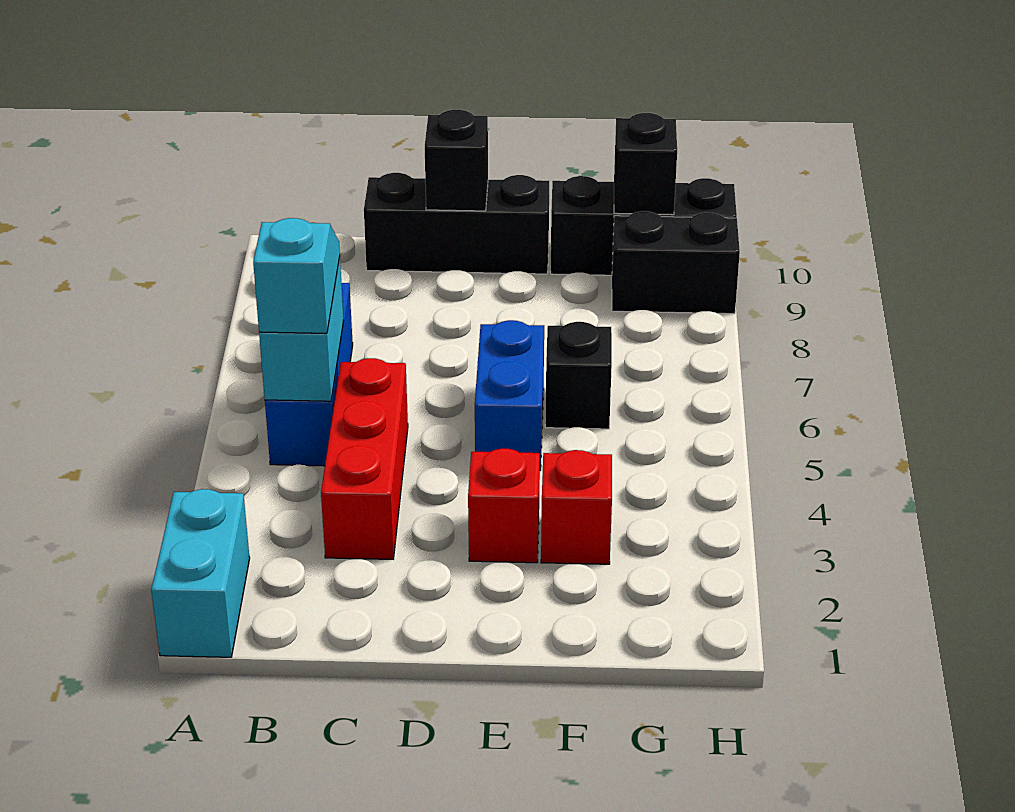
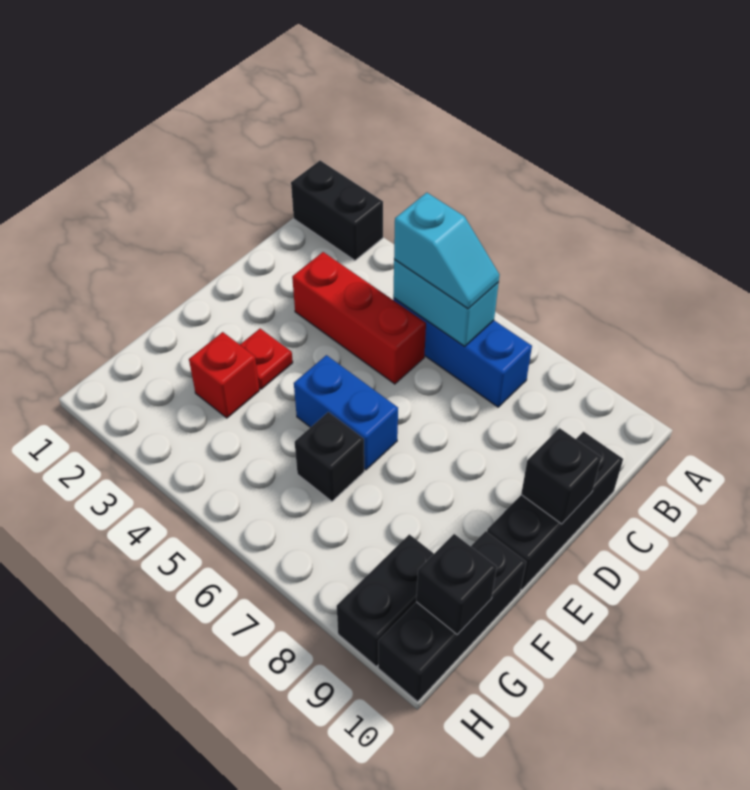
cyan brick A1:A2 level 1 -> black brick A1:A2 level 1
red brick E3 level 1 -> red plate E3 level 1

